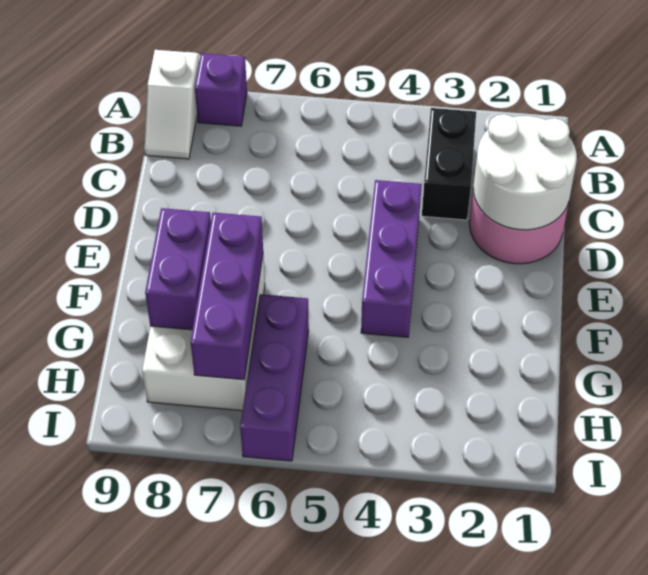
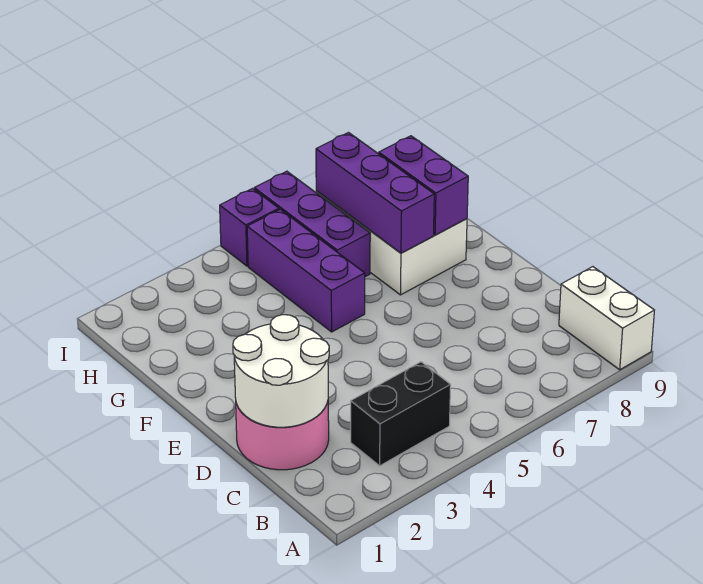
purple brick A8 level 1 -> purple brick I5 level 1
white slope A9:B9 level 1 top A -> white brick A9:B9 level 1
black brick B3:C3 level 1 -> black brick B3:B4 level 1
purple brick D4:F4 level 1 -> purple brick F5:H5 level 1

